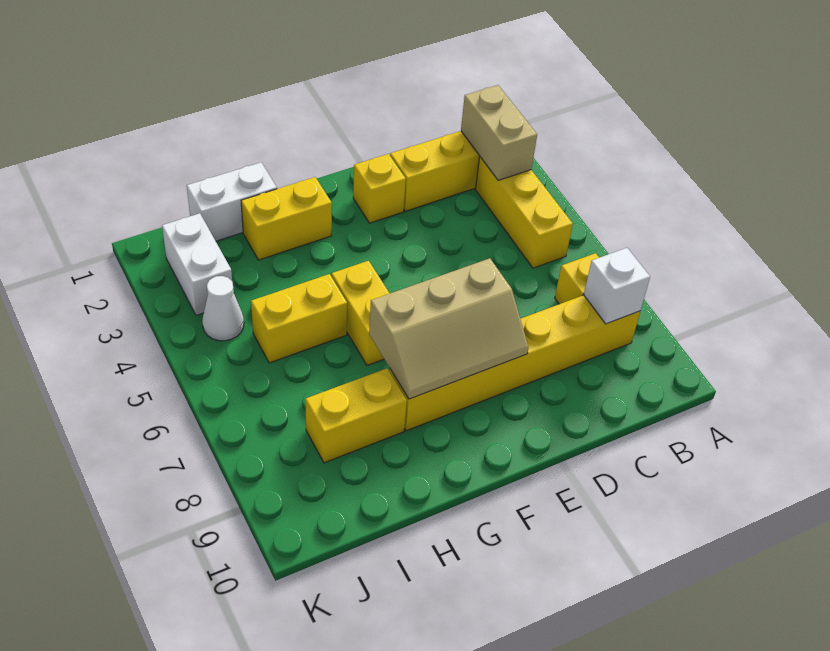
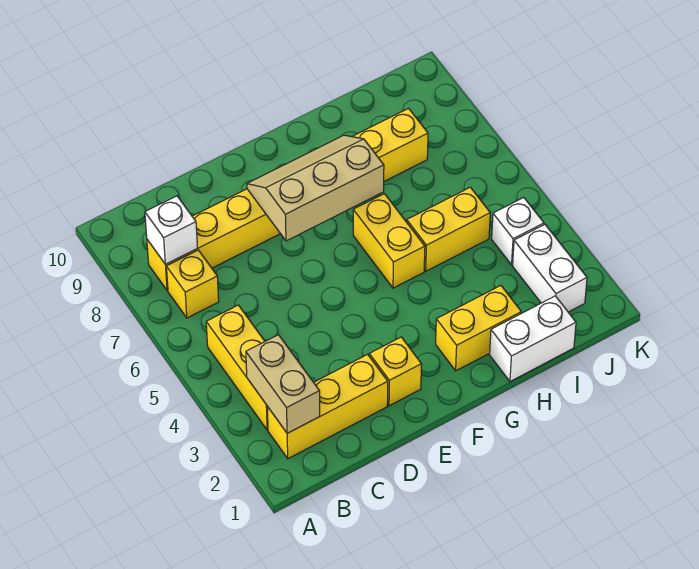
white cone J4 level 1 -> white brick J4 level 1

